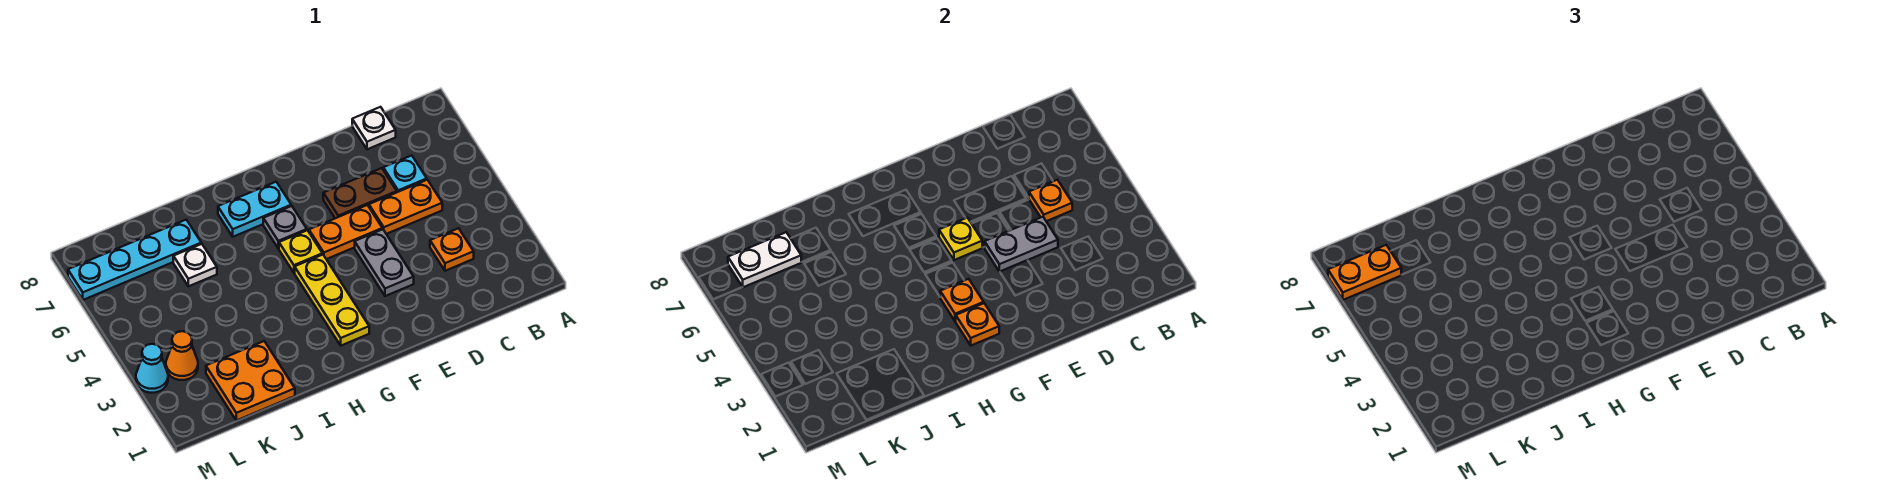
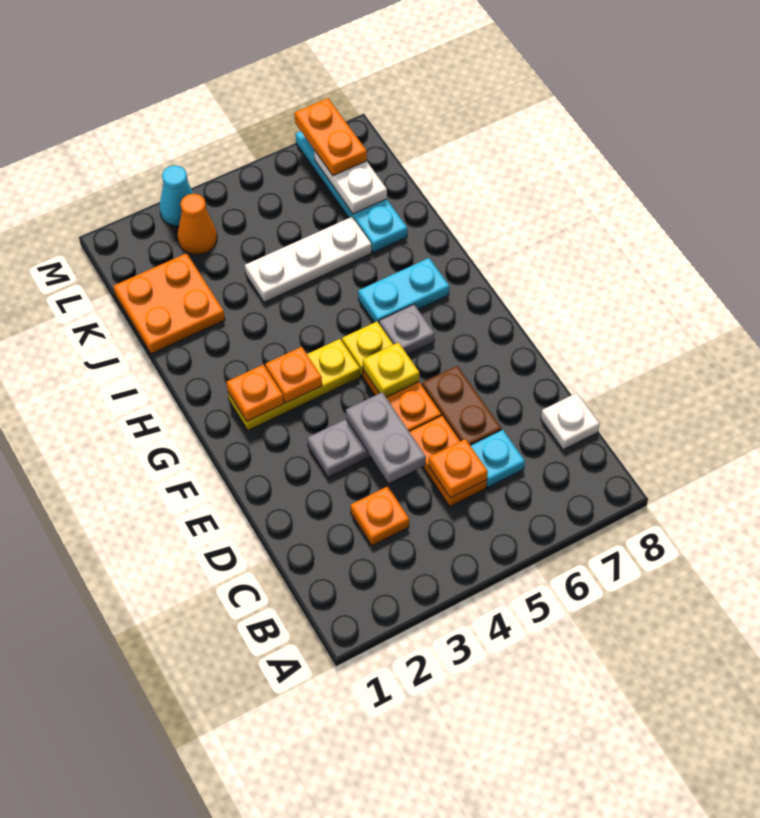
cyan plate G7:H7 level 1 -> cyan plate H6:H7 level 1
white plate J6 level 1 -> white plate J4:J6 level 1

